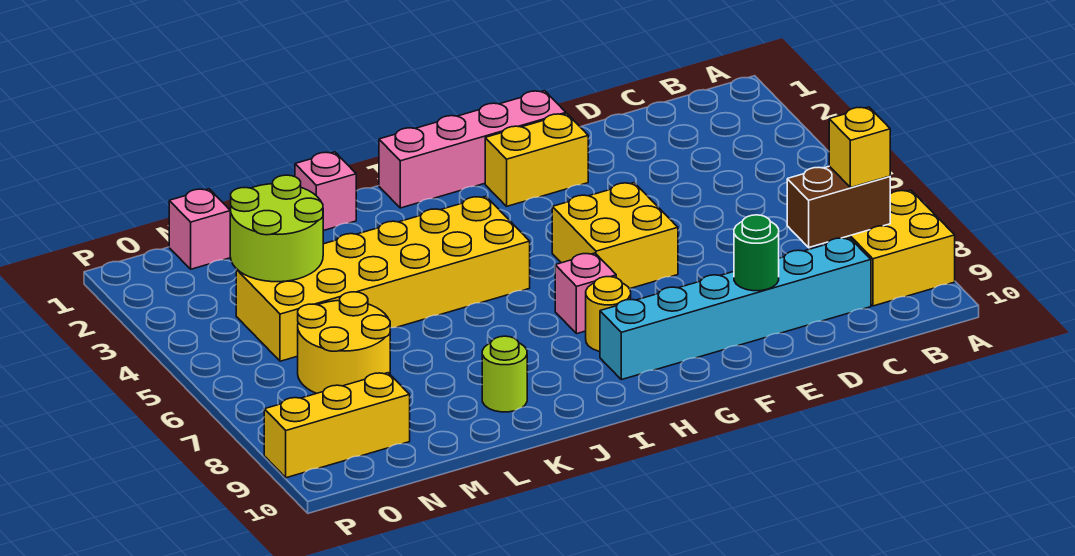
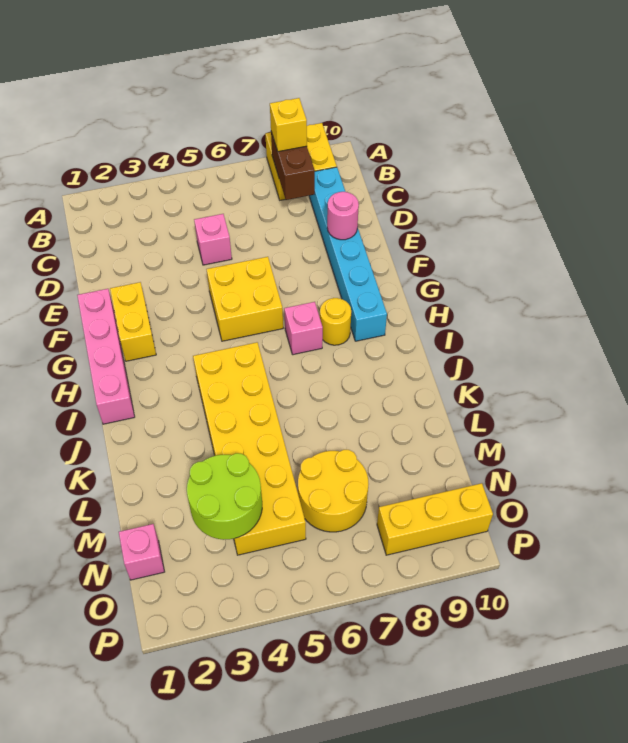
green round brick E9 level 2 -> pink round brick E9 level 2
pink brick K1 level 1 -> pink brick D5 level 1
lime round brick K9 level 1 -> none
yellow brick N9:P9 level 1 -> yellow brick O8:O10 level 1

